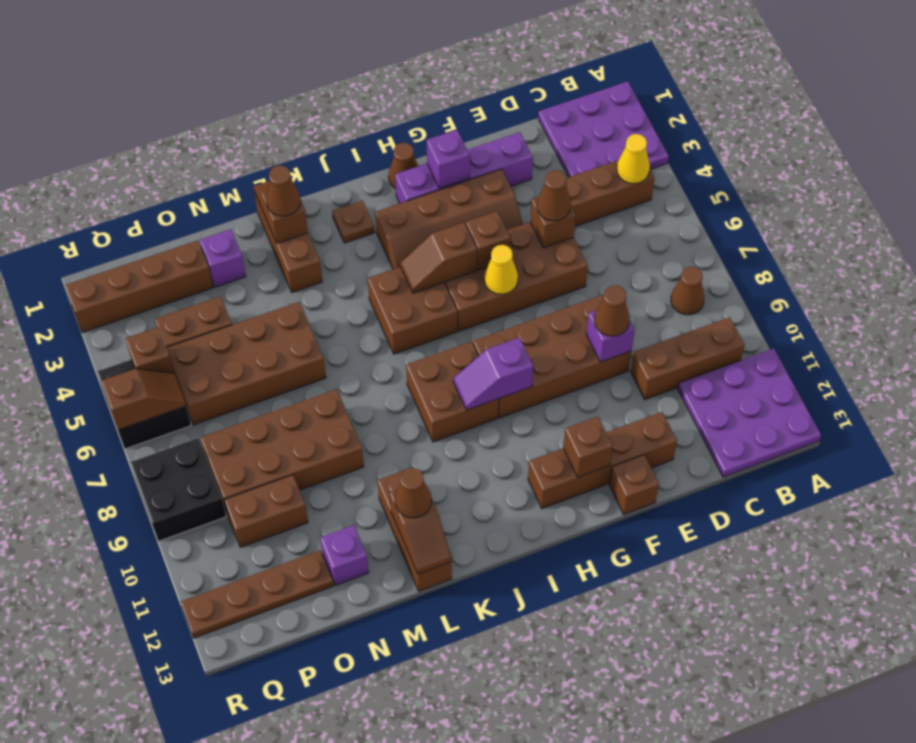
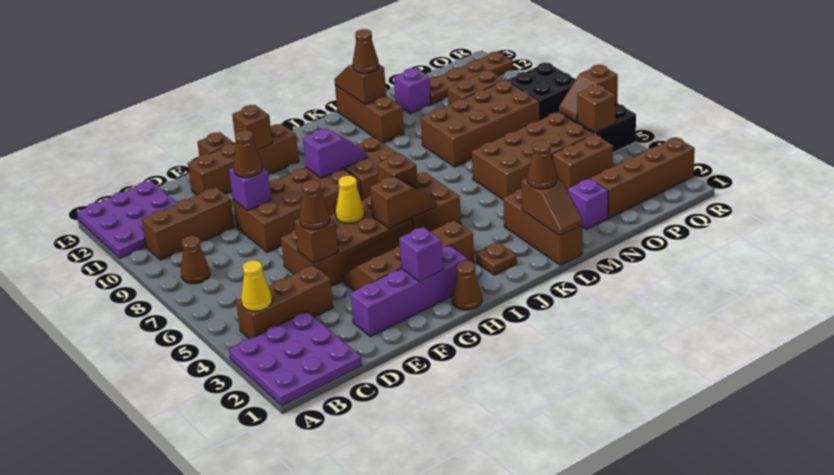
brown brick G5 level 2 -> brown brick I6 level 2

